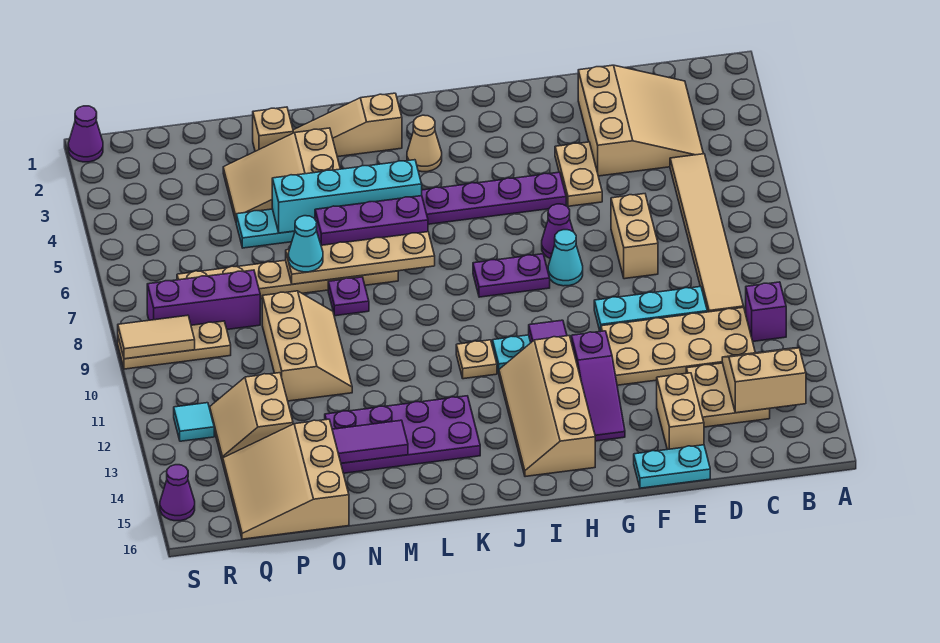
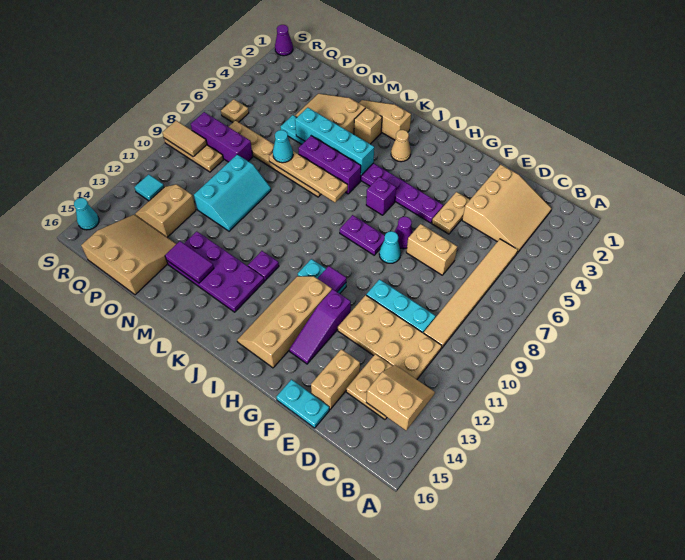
purple brick B11 level 1 -> purple brick I6 level 1
tan brick E7:E8 level 1 -> tan brick E7:F7 level 1
tan plate J11 level 1 -> tan plate R6 level 1
purple plate M8 level 1 -> purple plate K12 level 1
tan brick N2 level 1 -> tan brick L3 level 1
tan slope N9:O11 level 1 top O -> cyan slope N9:O11 level 1 top O
tan slope O14:Q16 level 1 top O -> tan slope O14:Q16 level 1 top 16
purple cone S15 level 1 -> cyan cone S15 level 1

